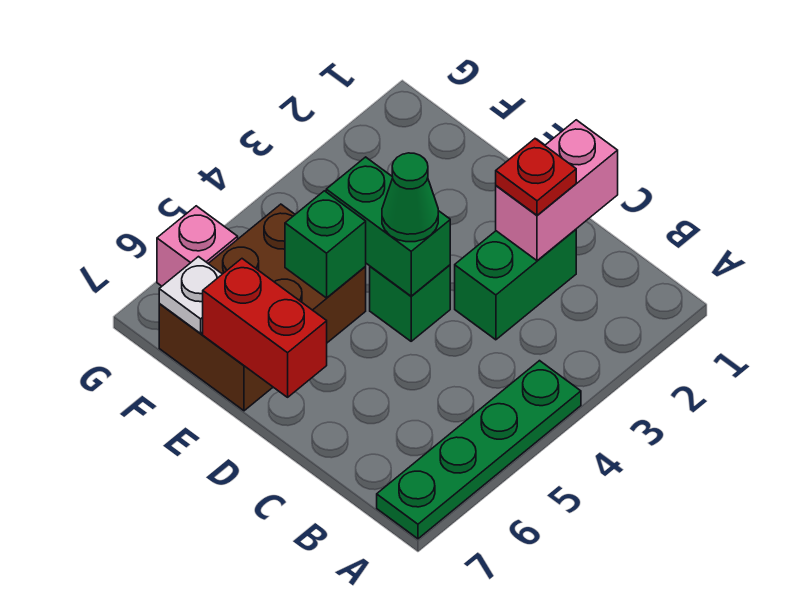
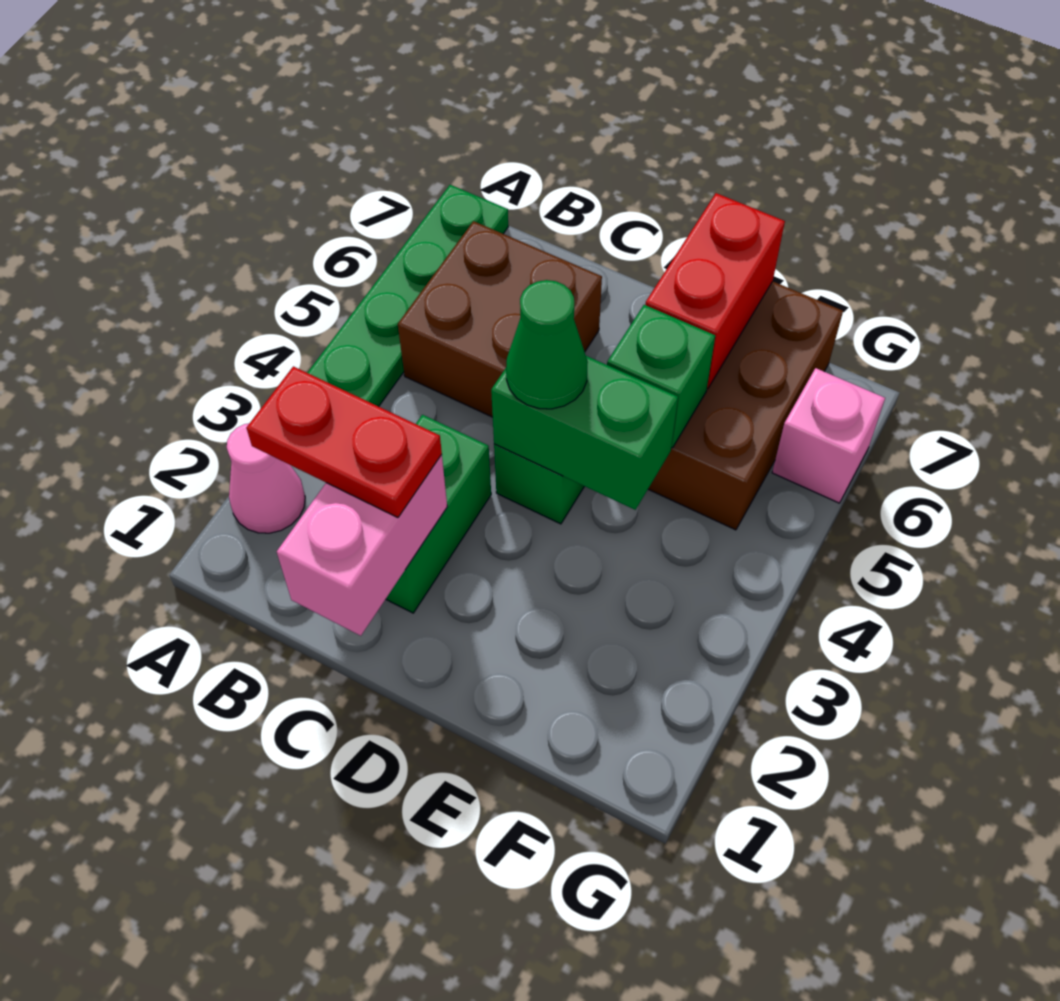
none -> pink cone A2 level 1
none -> brown brick B5:C6 level 1
red plate C2 level 3 -> red plate B2:C2 level 3
red brick D7:E7 level 2 -> red brick E6:E7 level 2
white plate F7 level 2 -> none

